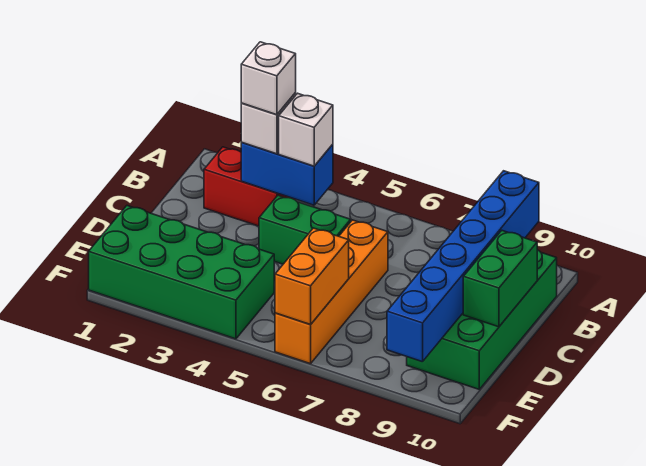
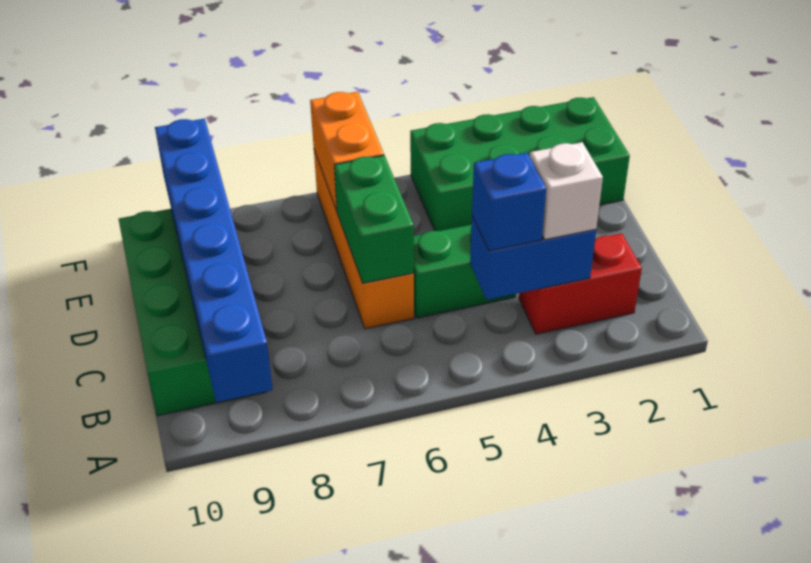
white brick B3 level 4 -> none
white brick B4 level 3 -> blue brick B4 level 3
green brick C10:D10 level 2 -> green brick C6:D6 level 2

